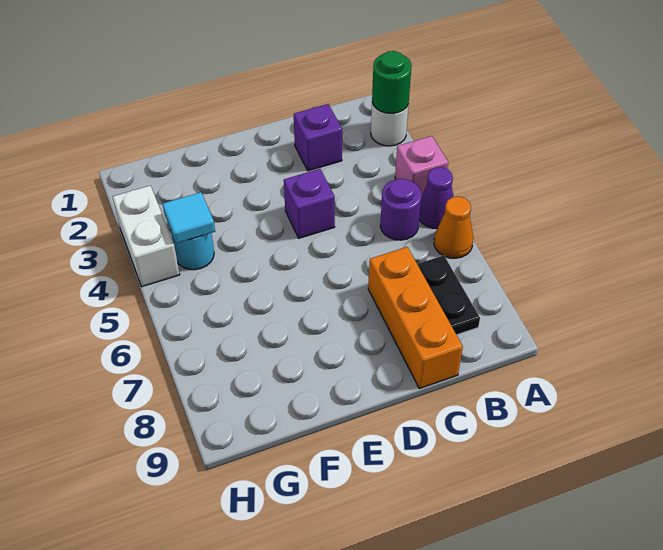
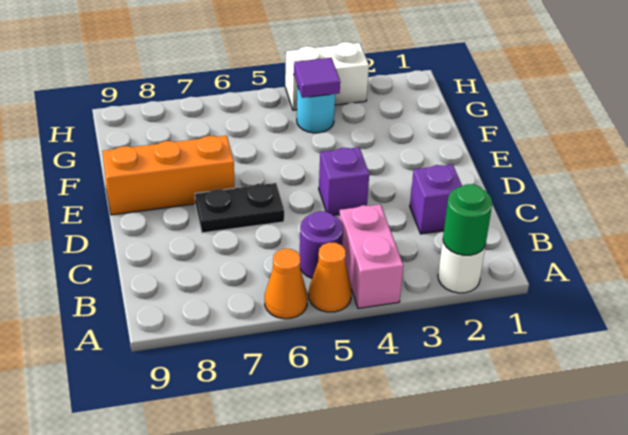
pink brick A4 level 1 -> pink brick A4:B4 level 1
purple cone A5 level 1 -> orange cone A5 level 1
black plate B7:B8 level 1 -> black plate D6:D7 level 1
orange brick C7:C9 level 1 -> orange brick E7:E9 level 1
cyan tile G4 level 2 -> purple tile G4 level 2

